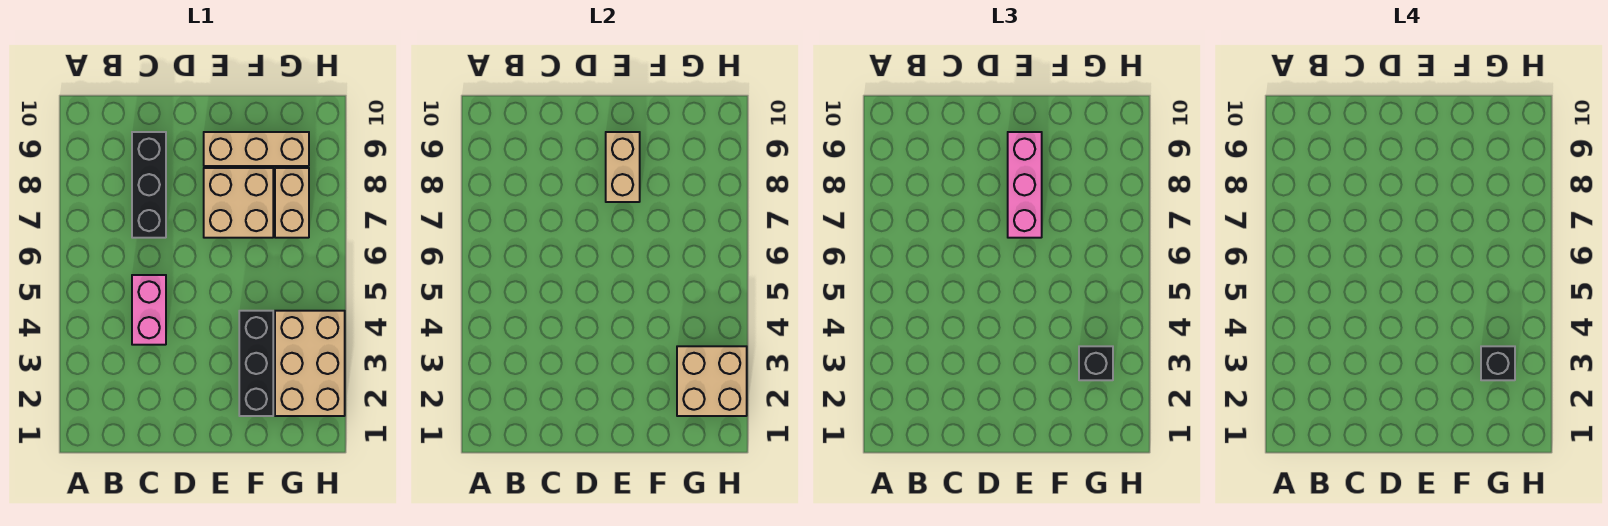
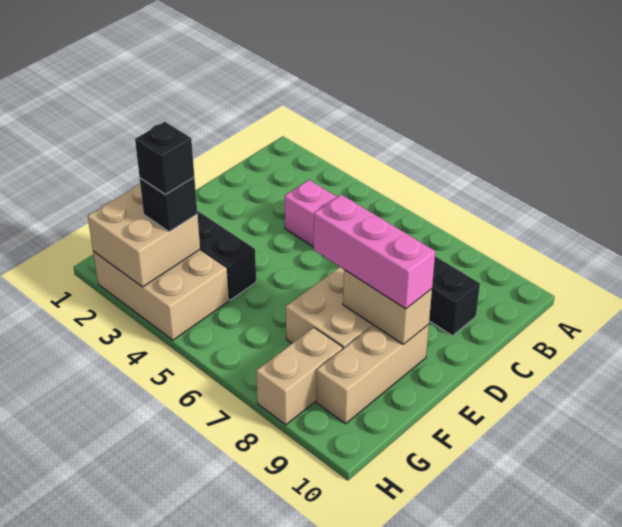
tan brick G7:G8 level 1 -> tan brick G8:H8 level 1

